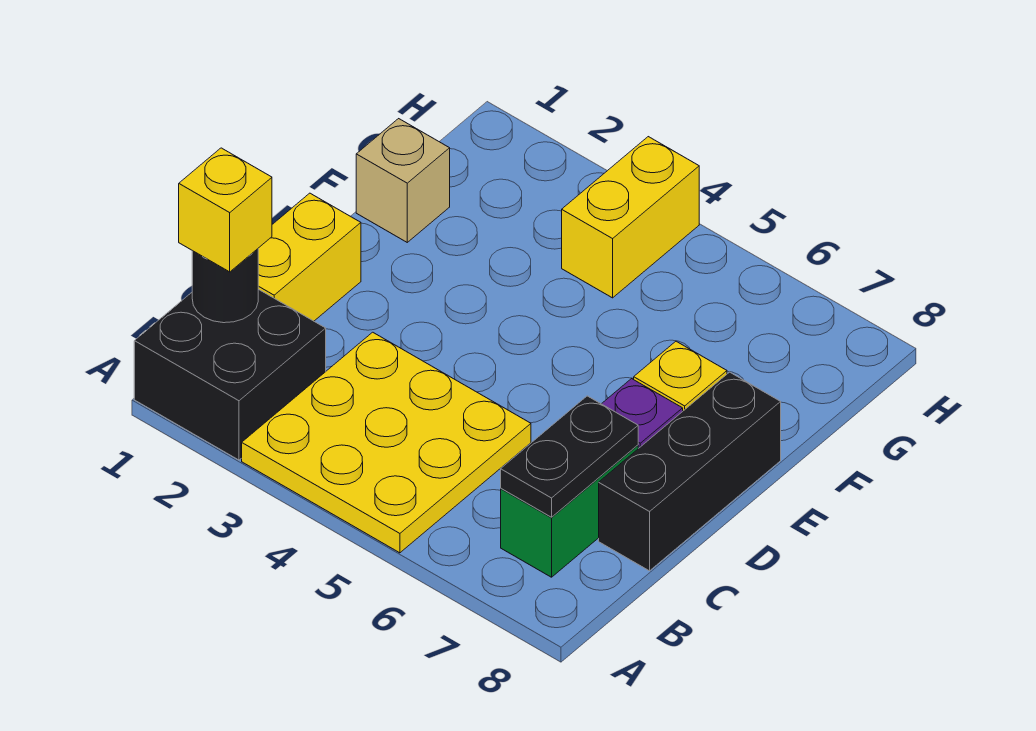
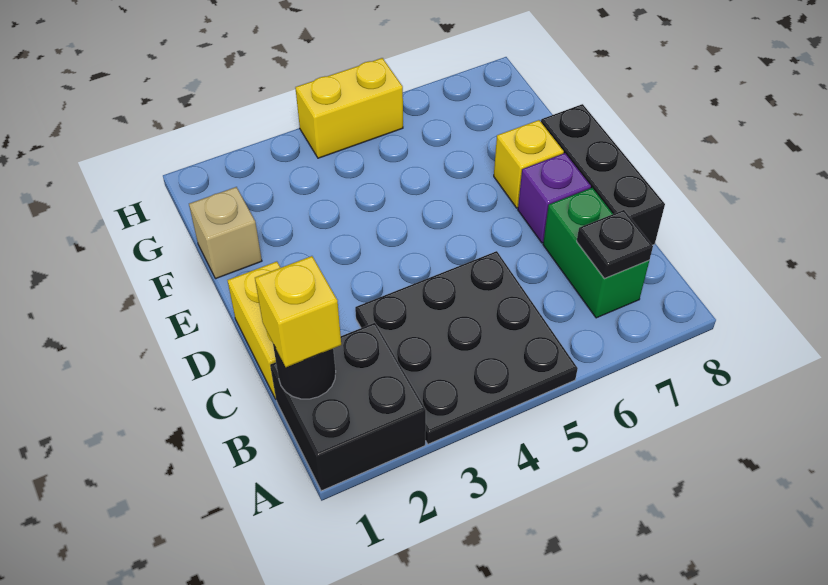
yellow plate A3:C5 level 1 -> black plate A3:C5 level 1
black plate B7:C7 level 2 -> black plate B7 level 2
yellow brick G4:H4 level 1 -> yellow brick H4:H5 level 1

